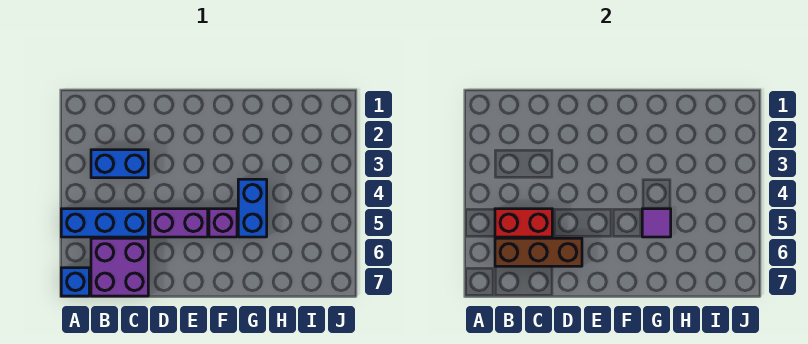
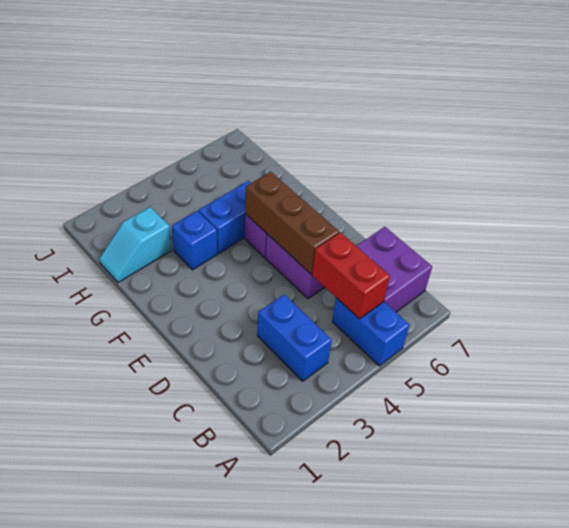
blue brick A5:C5 level 1 -> blue brick A5:B5 level 1
blue brick A7 level 1 -> blue brick G3 level 1
brown brick B6:D6 level 2 -> brown brick D5:F5 level 2
purple tile G5 level 2 -> none
none -> cyan slope H1:H2 level 1 top 2

